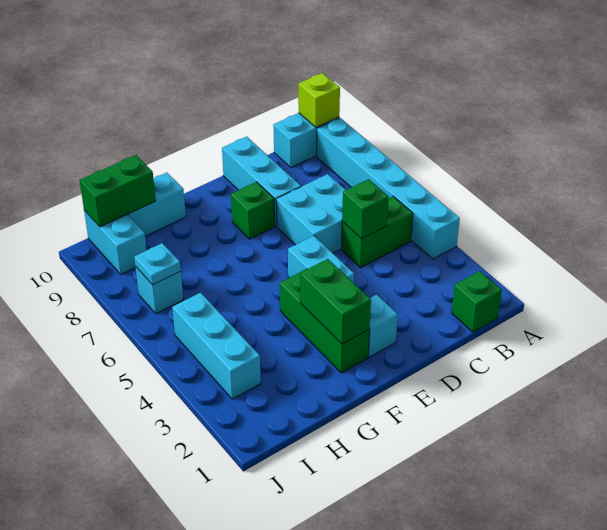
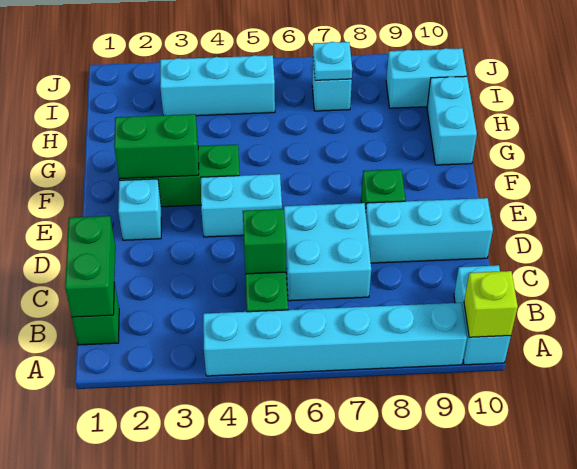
green brick H10:I10 level 2 -> green brick B1:C1 level 2

